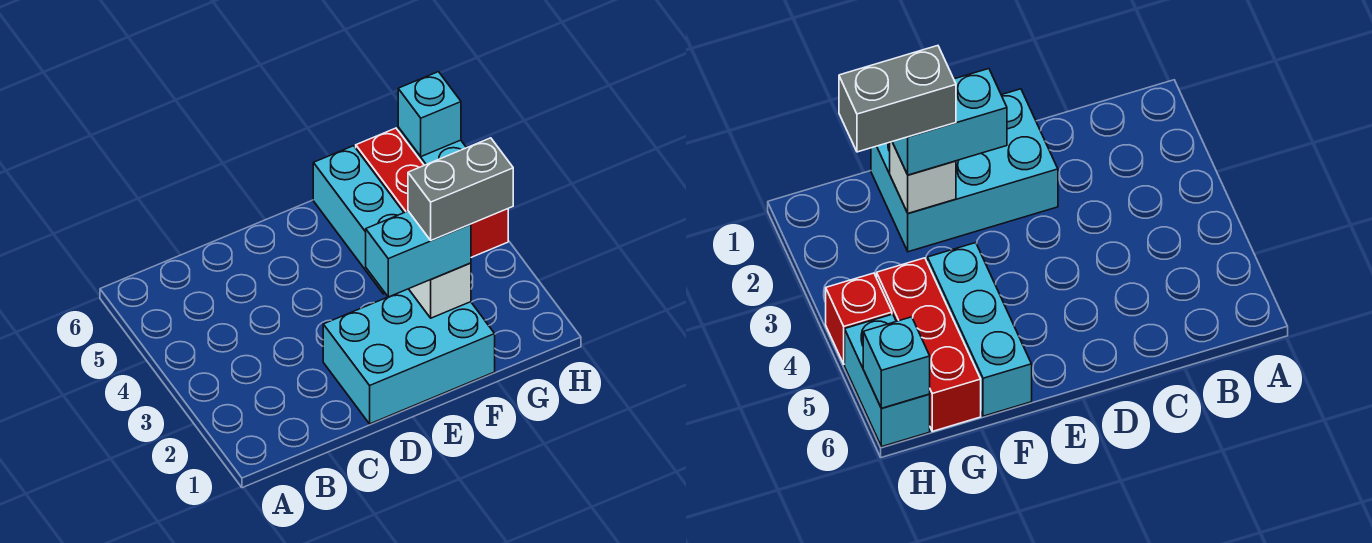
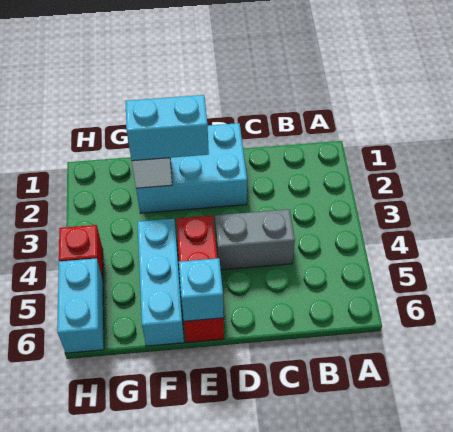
grey brick F2:G2 level 4 -> grey brick C4:D4 level 1
red brick G4:G6 level 1 -> red brick E4:E6 level 1
cyan brick H6 level 2 -> cyan brick E6 level 2

